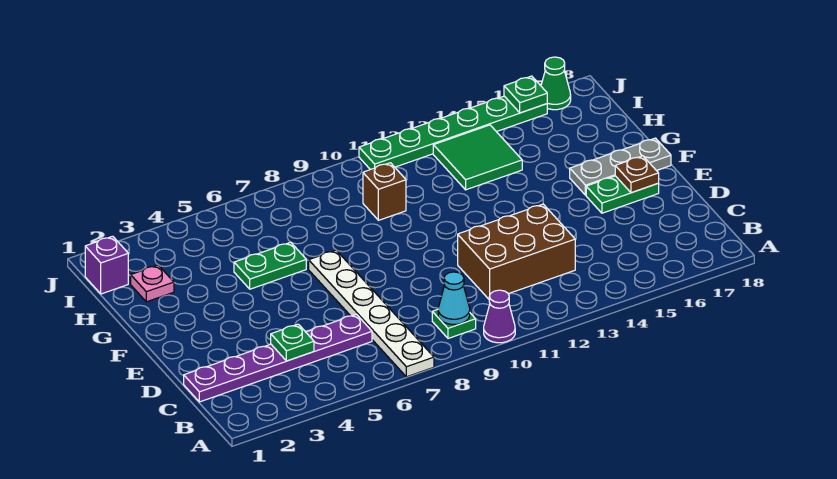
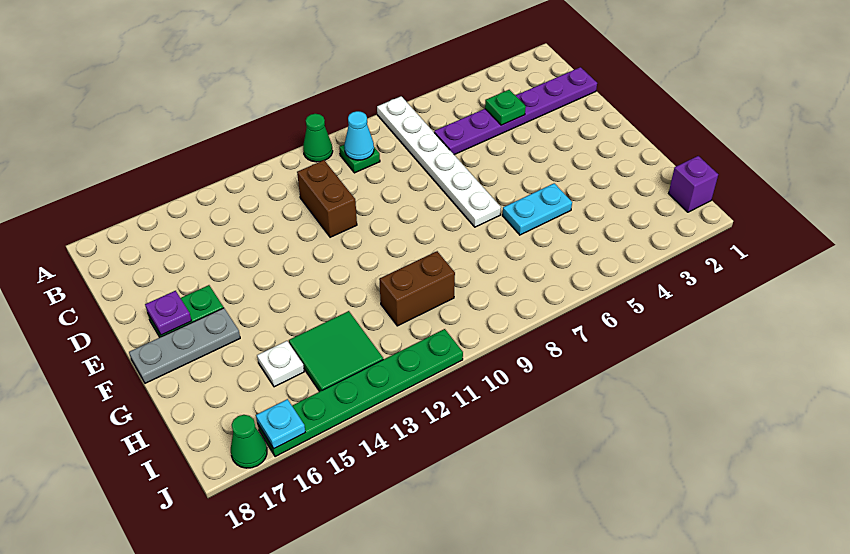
purple cone A10 level 1 -> green cone A10 level 1
brown brick C11:D13 level 1 -> brown brick C11:D11 level 1
brown plate E17 level 2 -> purple plate E17 level 2
green plate G5:G6 level 1 -> cyan plate G5:G6 level 1
pink plate H2 level 1 -> none
brown brick H10 level 1 -> brown brick H10:H11 level 1
none -> white plate H15 level 1
green plate J16 level 2 -> cyan plate J16 level 2

